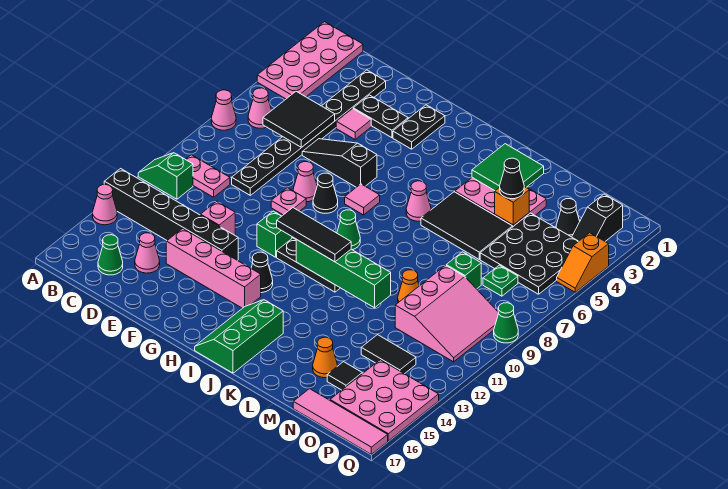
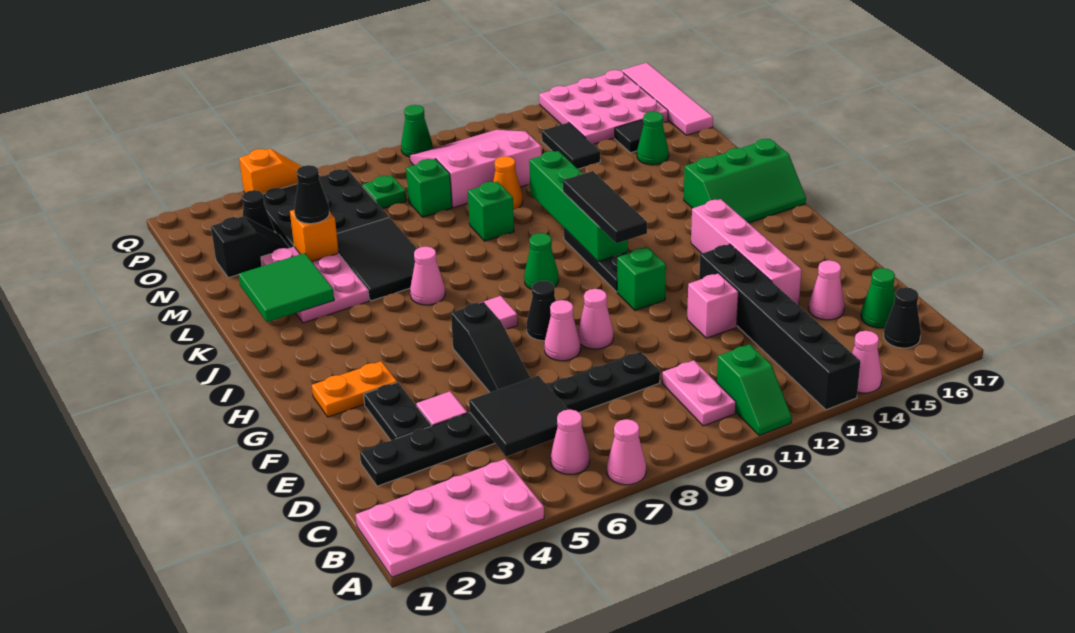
pink plate F9 level 1 -> pink cone F9 level 1
black plate G2:G3 level 1 -> orange plate G2:G3 level 1
black cone H13 level 1 -> black cone B16 level 1
none -> green brick L9 level 1
orange cone M15 level 1 -> green cone M15 level 1
black slope P2:P3 level 1 top 2 -> black slope N2:N3 level 1 top 2

